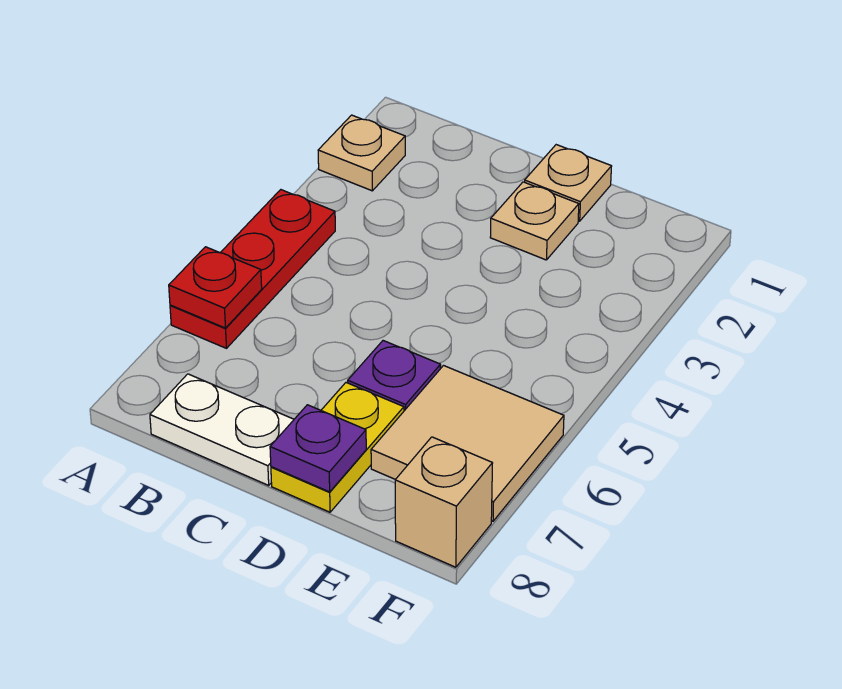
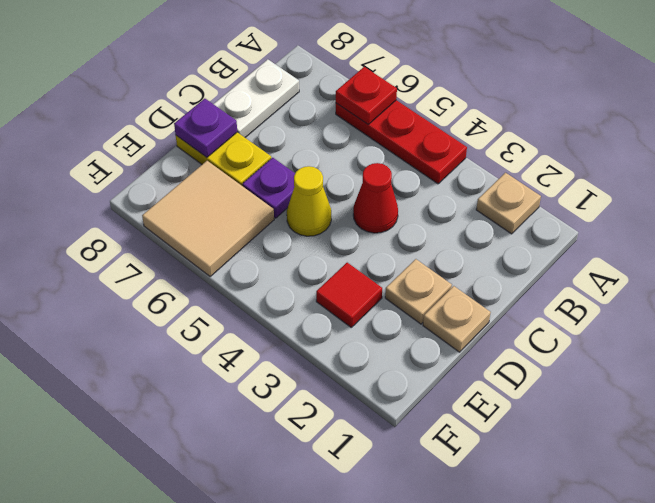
none -> red cone C4 level 1
none -> yellow cone D5 level 1
none -> red tile E3 level 1
tan brick F8 level 1 -> none

